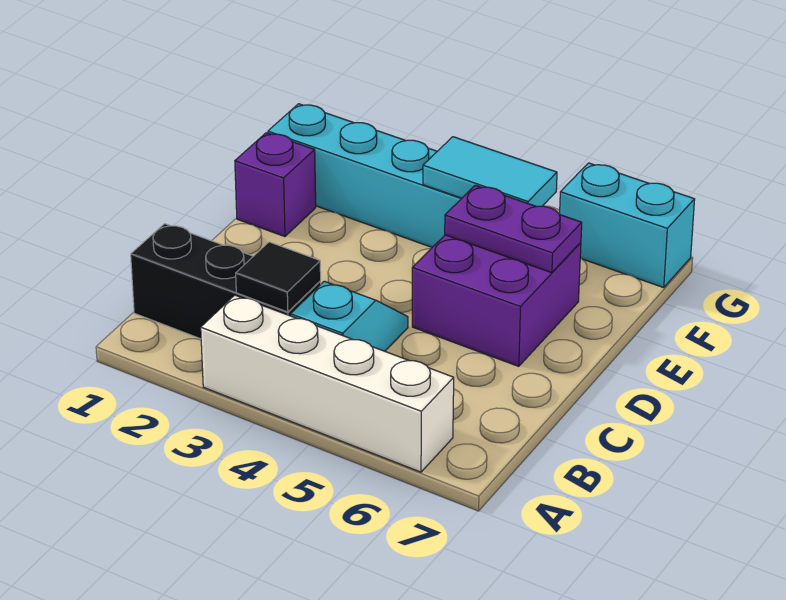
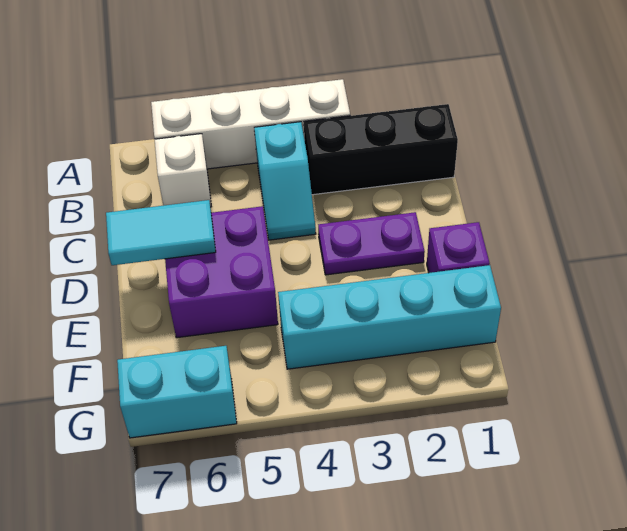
black tile B3 level 2 -> none
none -> white brick B6 level 1
purple plate E5:E6 level 2 -> purple plate D2:D3 level 1
cyan tile F4:F5 level 2 -> cyan tile D6:D7 level 2

